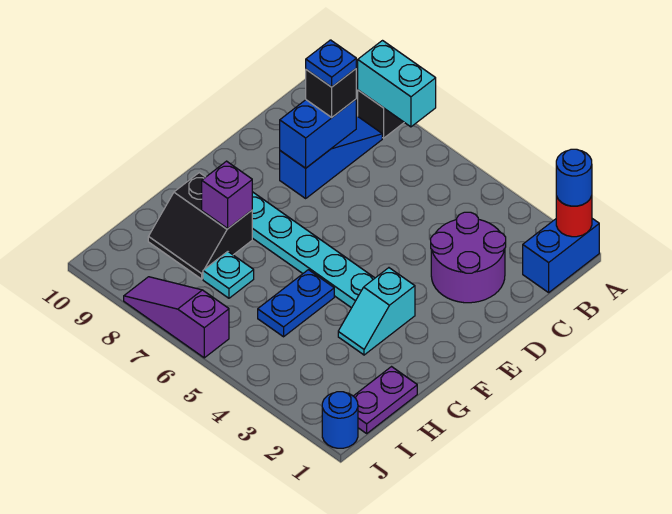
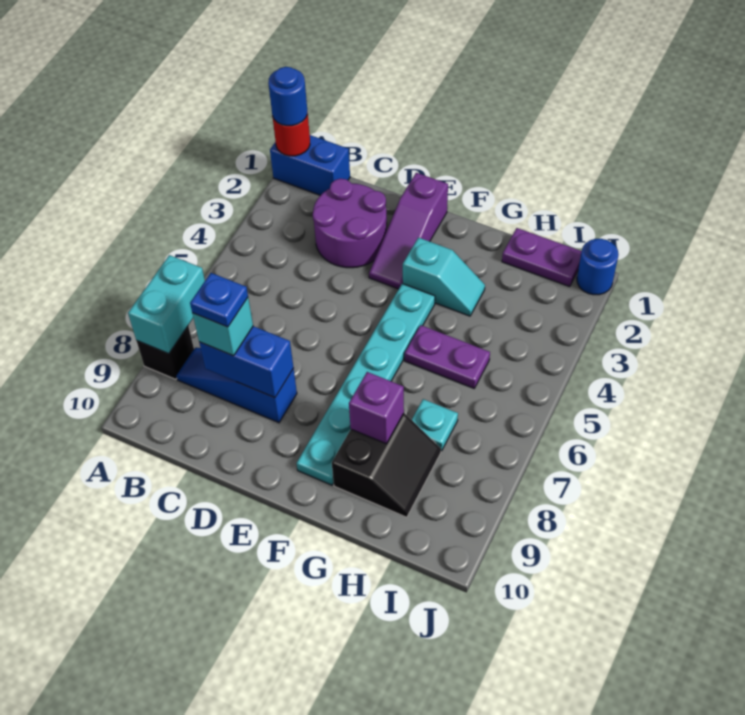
black brick C8 level 3 -> cyan brick C8 level 3
blue plate G5:H5 level 1 -> purple plate G5:H5 level 1
purple slope J6:J8 level 1 top 6 -> purple slope E1:E3 level 1 top 1

